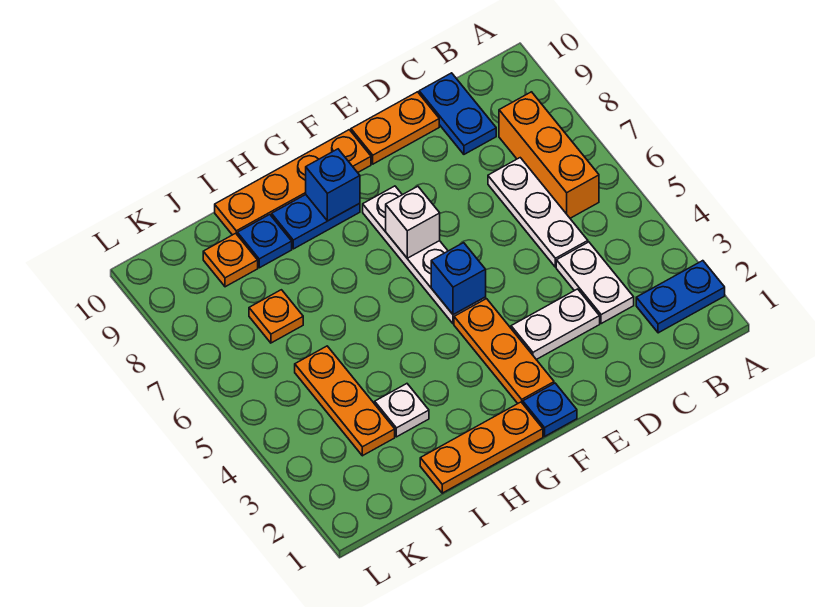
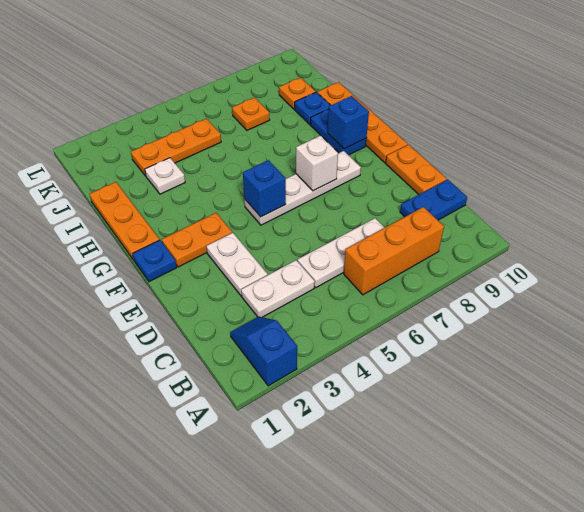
blue plate A2:B2 level 1 -> blue slope A2:B2 level 1 top A
orange plate F2:F4 level 1 -> orange plate F2:F3 level 1

